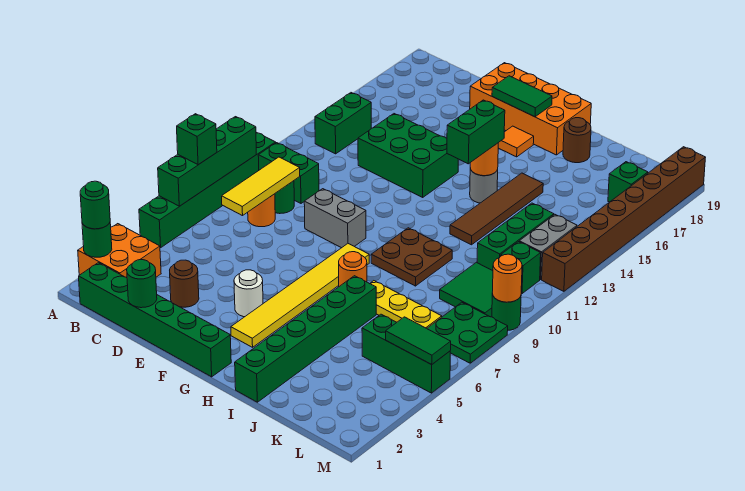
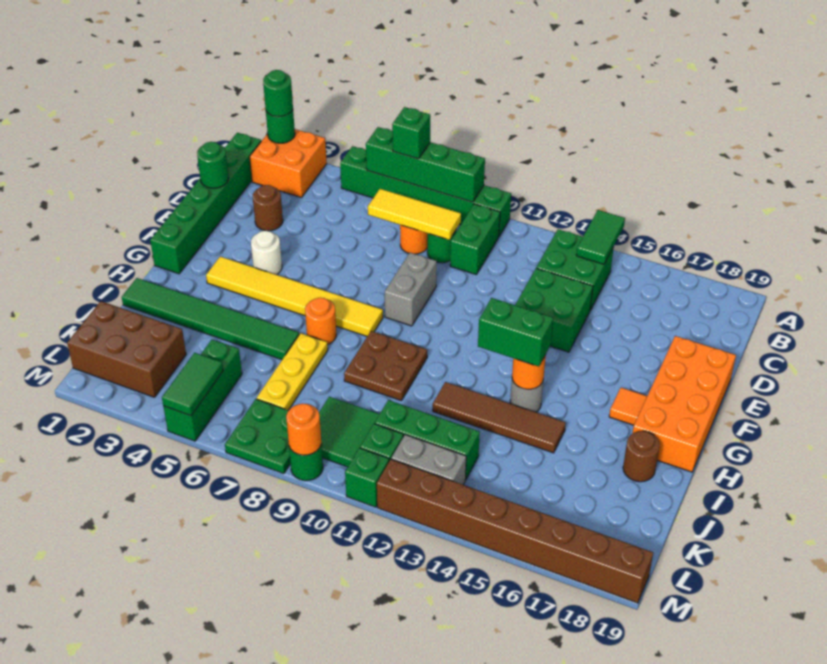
green brick B13:B14 level 1 -> green brick B13:C14 level 1
green brick D13:F14 level 1 -> green brick D13:E14 level 1
green tile F18:G18 level 2 -> green tile A14:B14 level 2
green brick I1:I6 level 1 -> green tile I1:I6 level 1
none -> brown brick K1:L3 level 1
green brick L17 level 1 -> green brick M11 level 1

